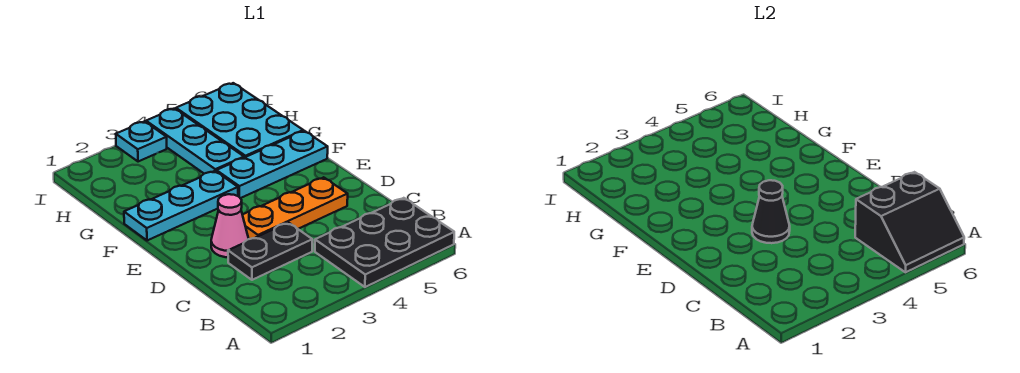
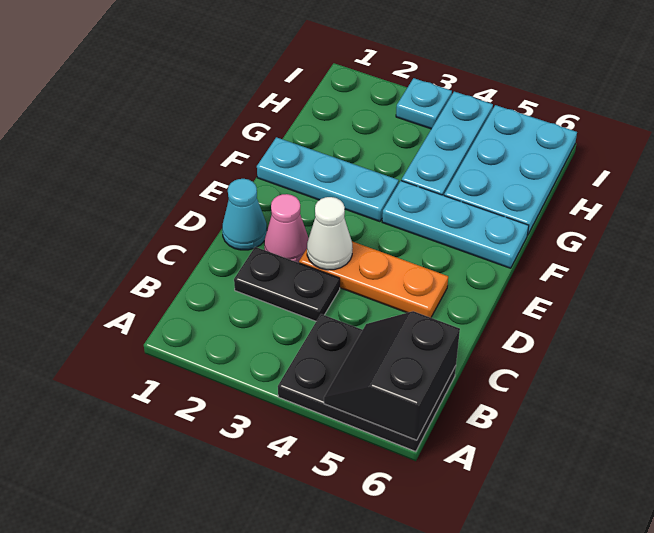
black slope A5:B6 level 2 top B -> black slope A5:B6 level 2 top 6
none -> cyan cone D1 level 1
black cone D3 level 2 -> white cone D3 level 2

